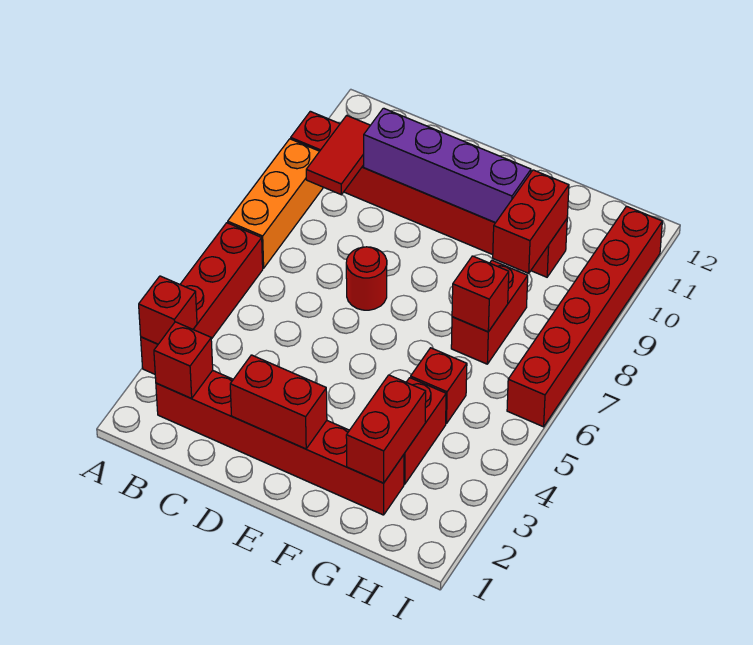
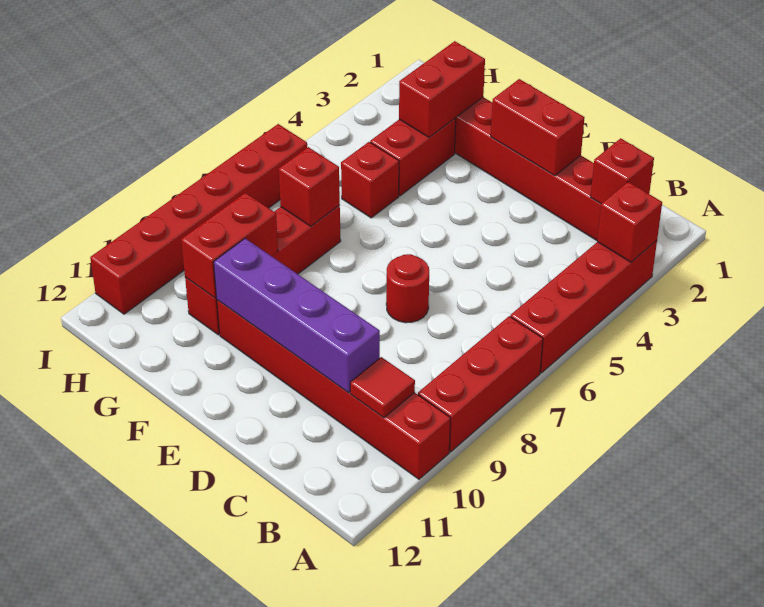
orange brick A7:A9 level 1 -> red brick A7:A9 level 1
red tile B9:B10 level 2 -> red tile B10 level 2

